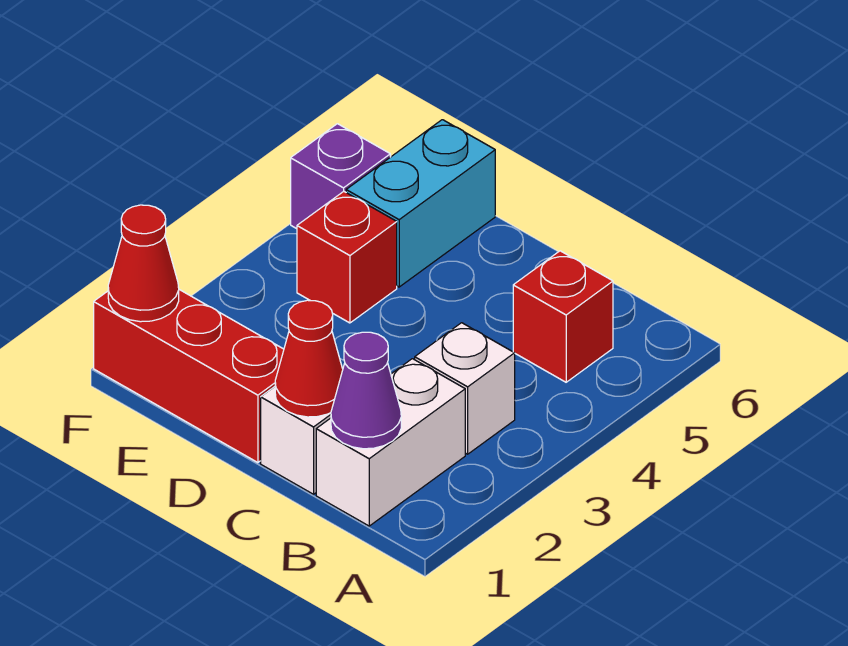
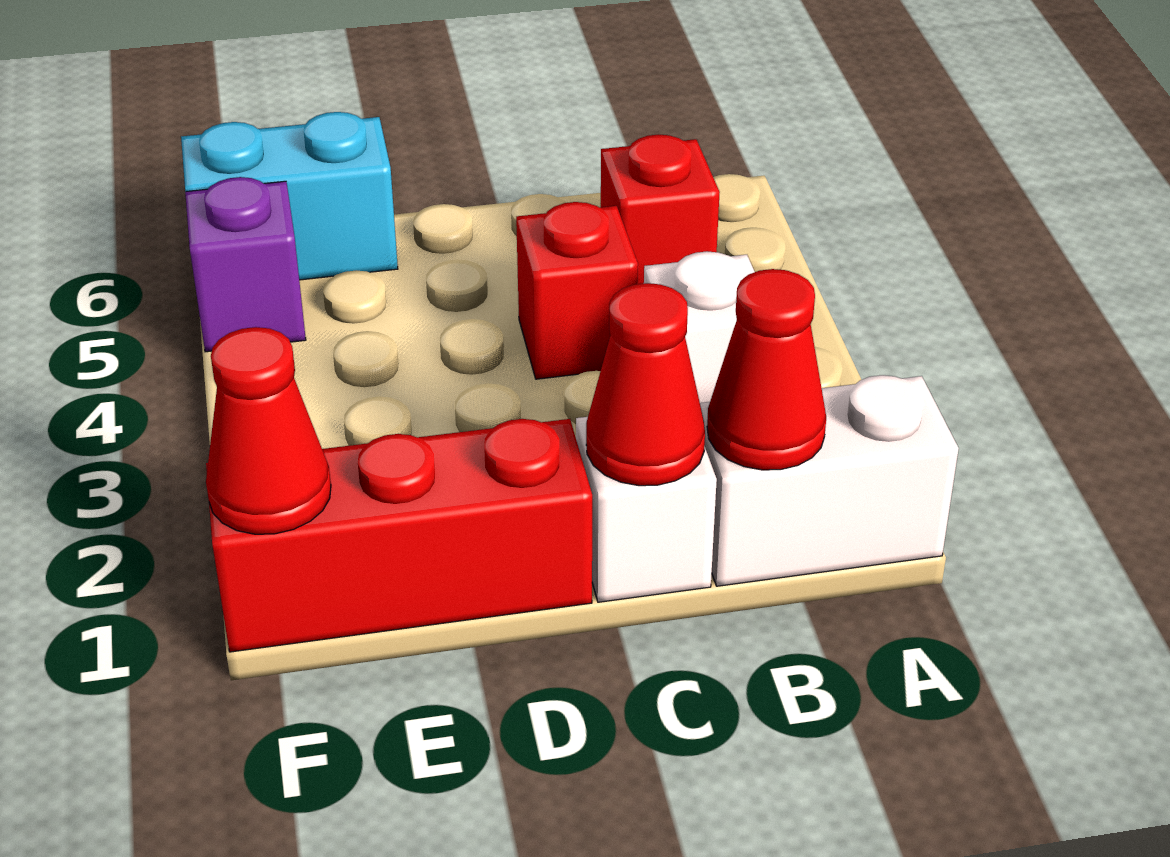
white brick B1:B2 level 1 -> white brick A1:B1 level 1
purple cone B1 level 2 -> red cone B1 level 2
red brick E4 level 1 -> red brick C4 level 1
cyan brick E5:E6 level 1 -> cyan brick E6:F6 level 1

